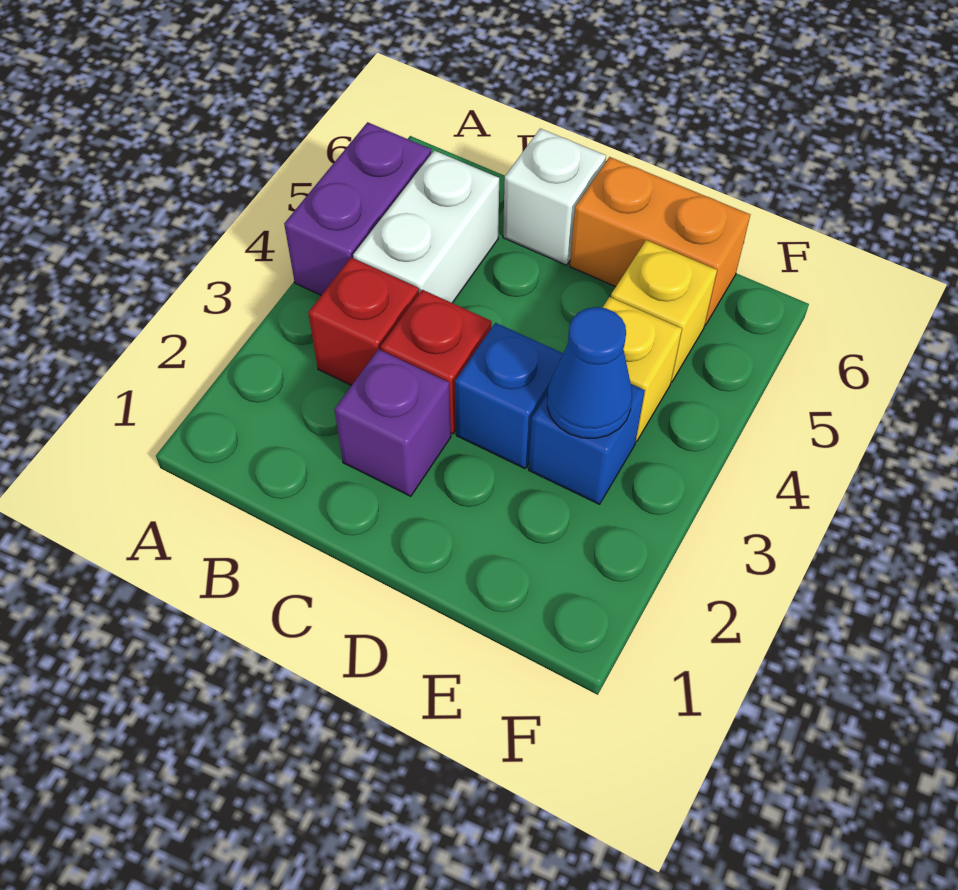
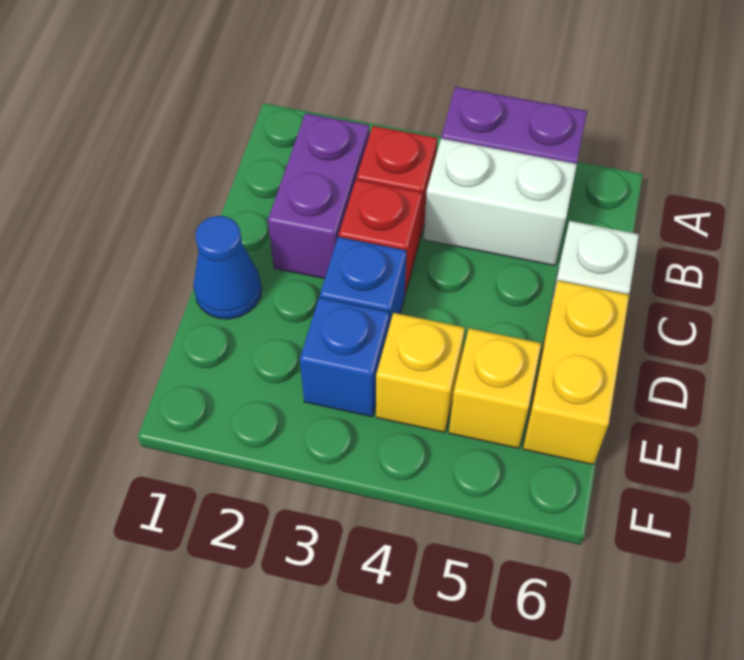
purple brick C2 level 1 -> purple brick B2:C2 level 1
orange brick D6:E6 level 1 -> yellow brick D6:E6 level 1
blue cone E3 level 2 -> blue cone D1 level 1

